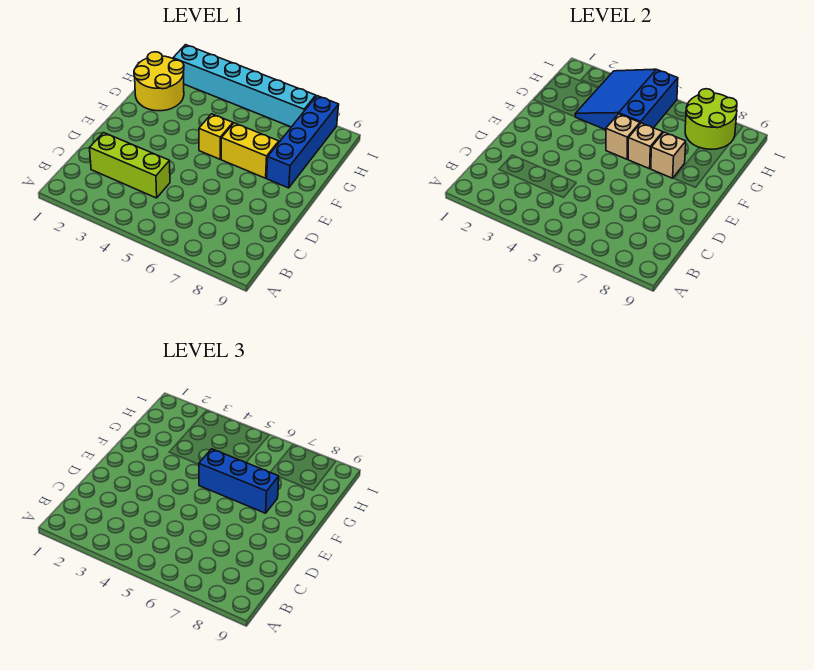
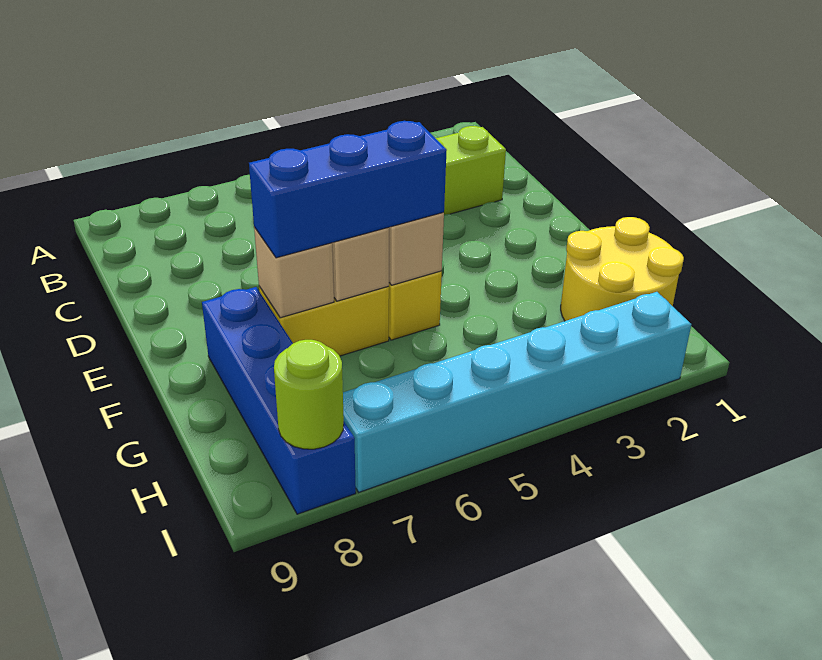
blue slope G3:I5 level 2 top 5 -> none
lime round brick H7:I8 level 2 -> lime round brick I8 level 2

